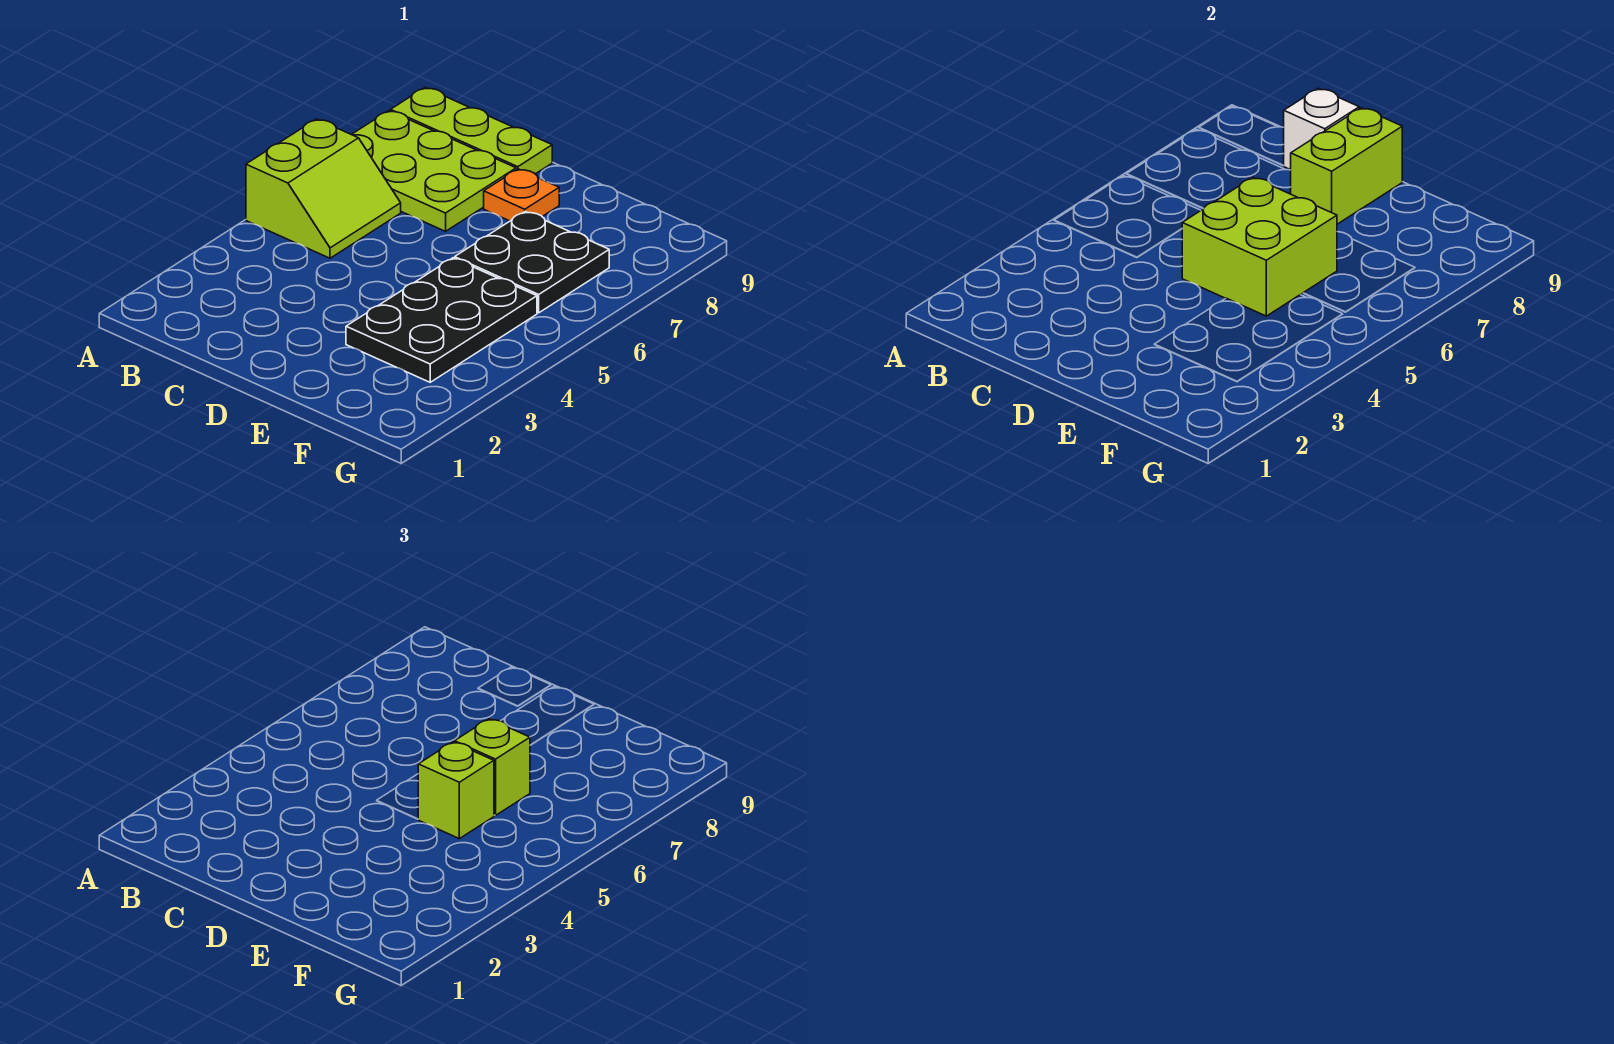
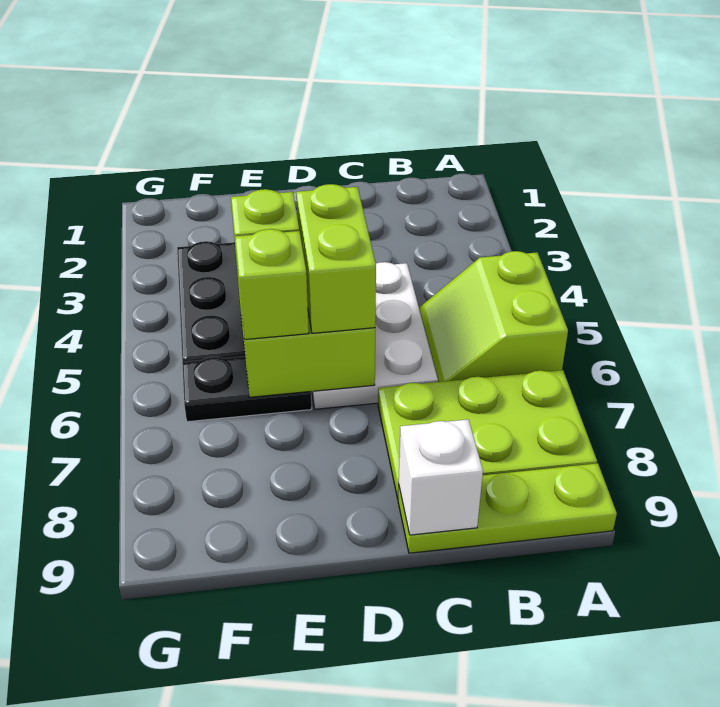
none -> white plate C4:D6 level 1
orange plate D8 level 1 -> none
lime brick D8:D9 level 2 -> lime brick D5:D6 level 3
black plate E6:F7 level 1 -> black plate E6:F6 level 1

